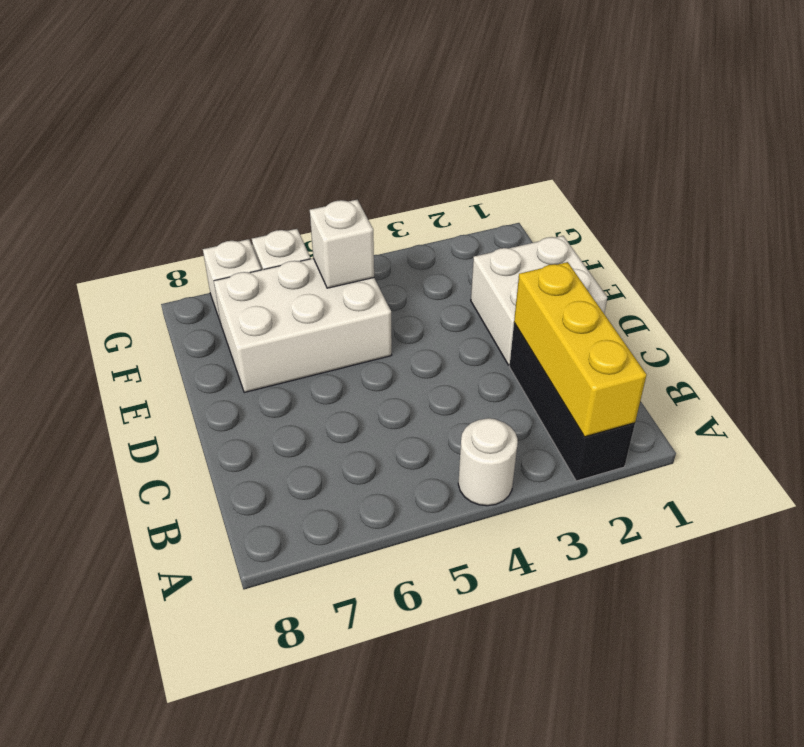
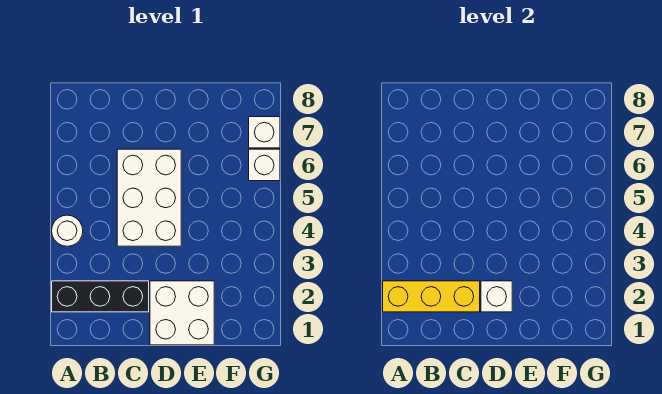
white brick E5:F7 level 1 -> white brick C4:D6 level 1
white brick F5 level 2 -> white brick D2 level 2

